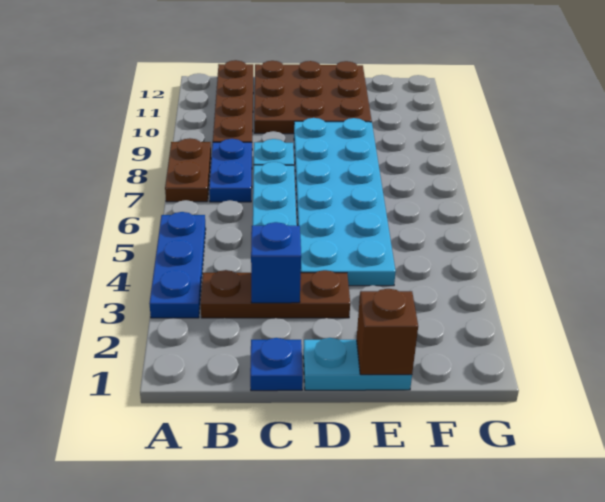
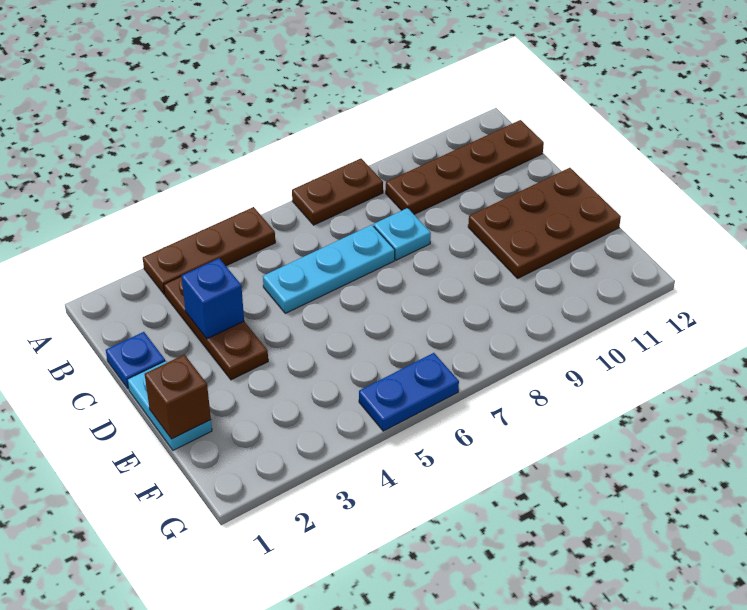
blue plate A3:A5 level 1 -> brown plate A3:A5 level 1
blue plate B7:B8 level 1 -> blue plate G5:G6 level 1
brown plate C10:E12 level 1 -> brown plate D10:E12 level 1
cyan plate D4:E9 level 1 -> none

